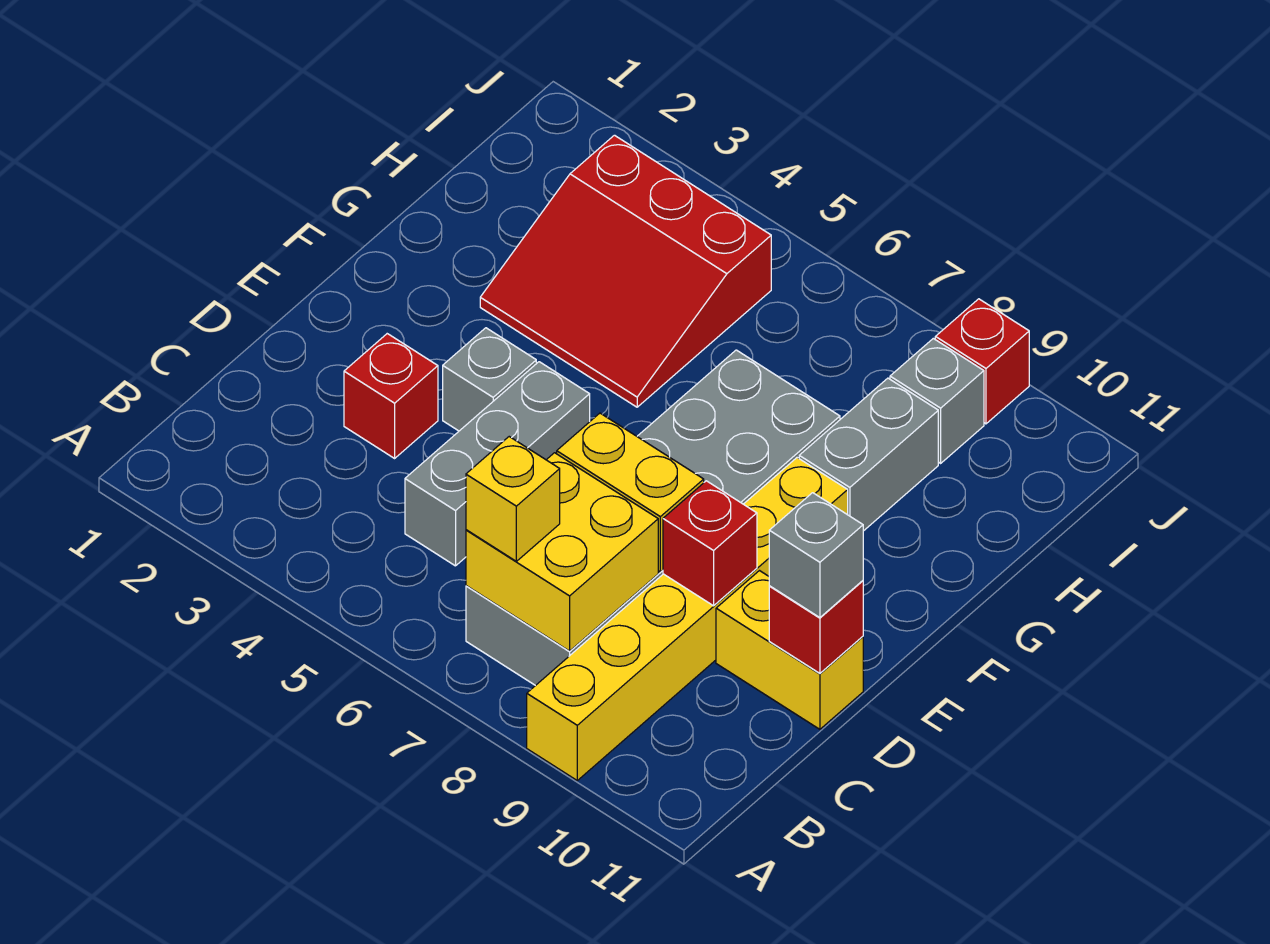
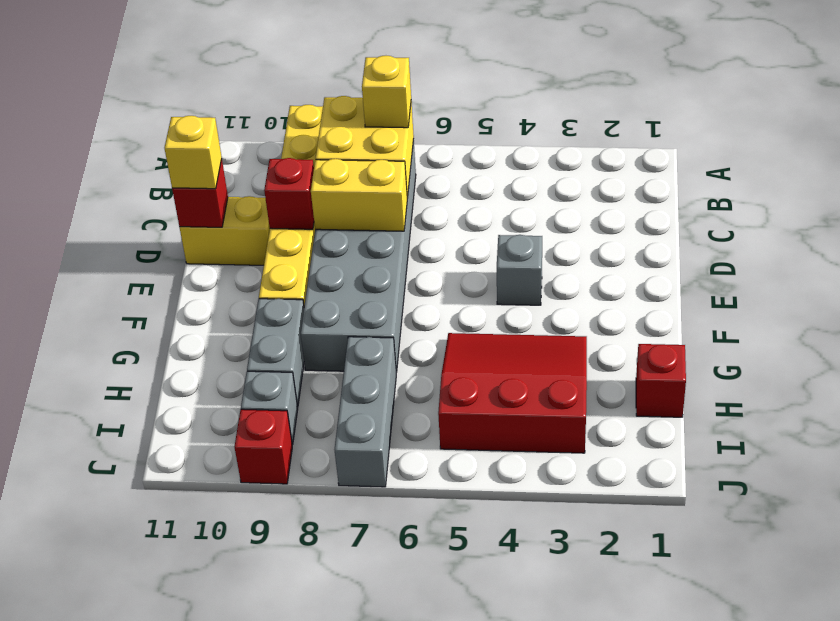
grey brick C5:E5 level 1 -> grey brick H7:J7 level 1
red brick D3 level 1 -> red brick H1 level 1
grey brick D11 level 3 -> yellow brick D11 level 3

